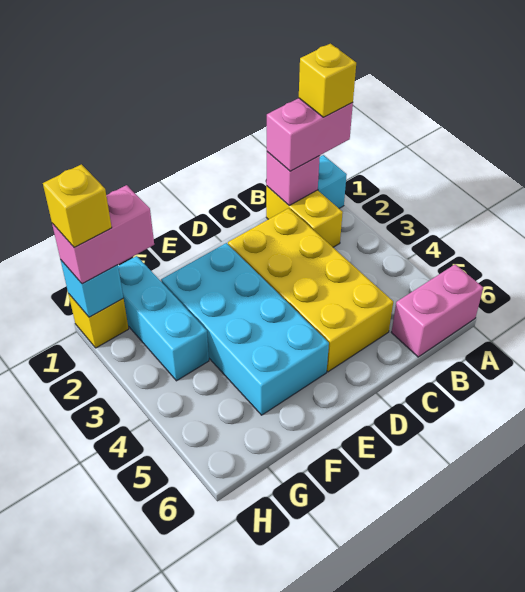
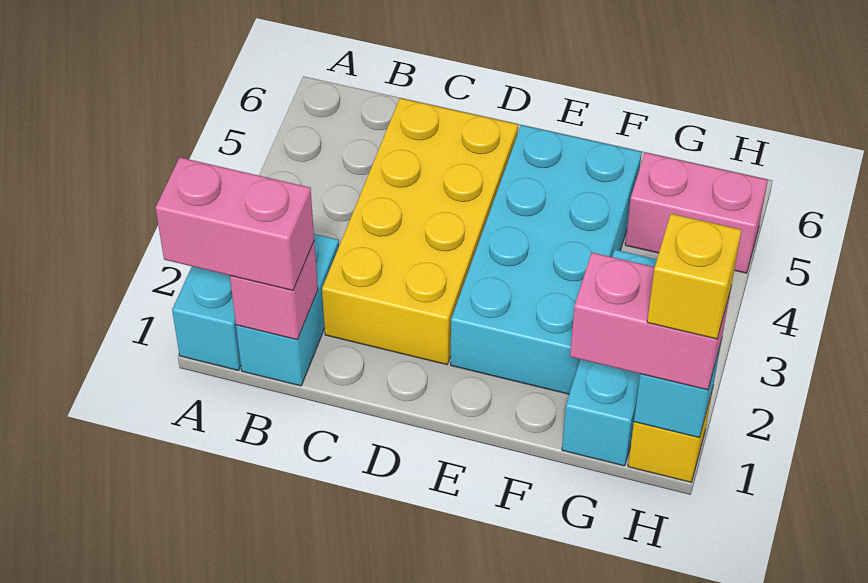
yellow brick A1 level 4 -> none
pink brick A6:B6 level 1 -> pink brick G5:H5 level 1
yellow brick B1:B2 level 1 -> cyan brick B1:B2 level 1

